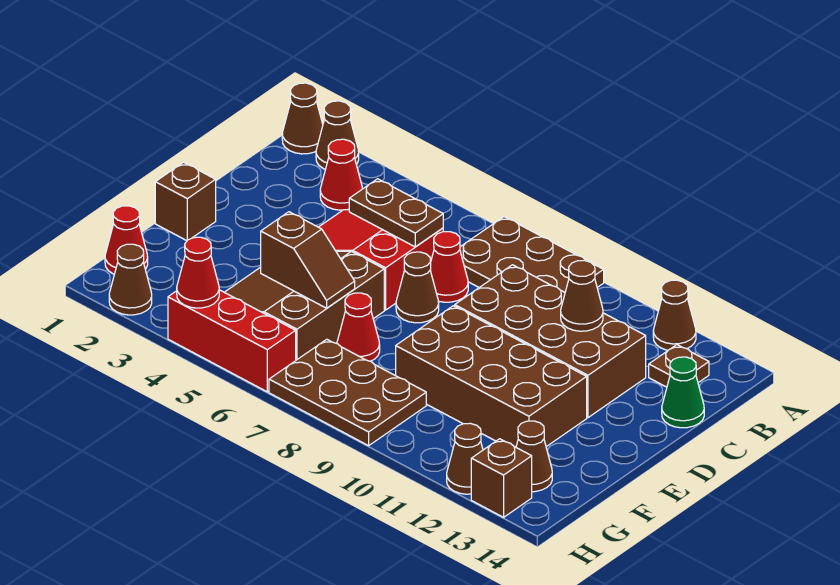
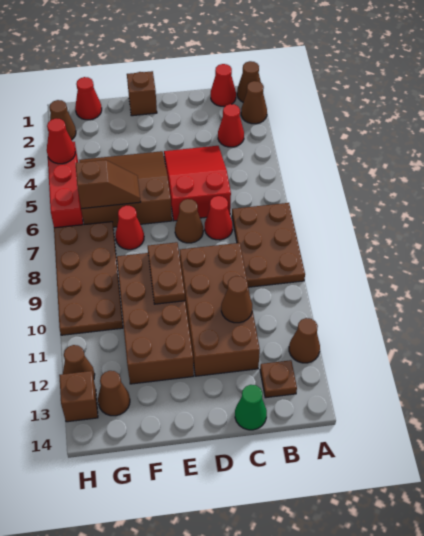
none -> red cone B1 level 1
brown plate C5:C6 level 2 -> brown plate E9:E10 level 2
brown slope F5:F6 level 2 top 5 -> brown slope F6:G6 level 2 top G
brown plate G7:H9 level 1 -> brown plate G7:H10 level 1

